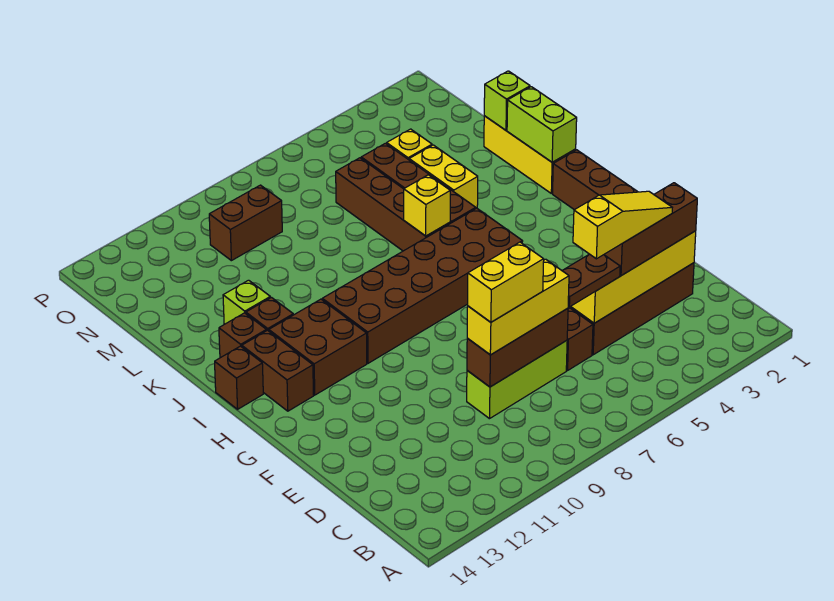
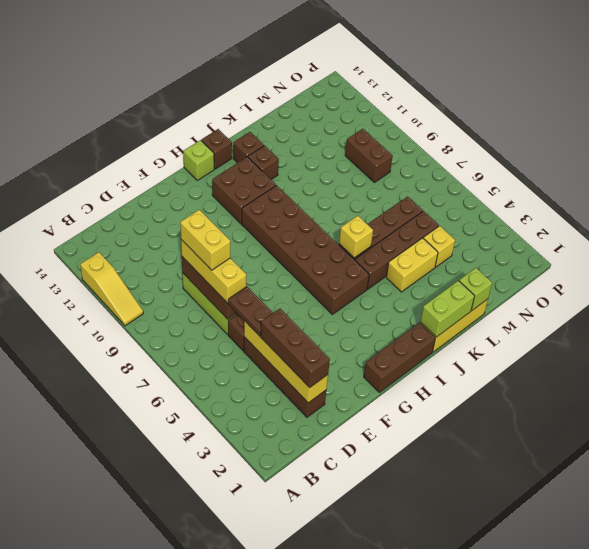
yellow slope D3:D5 level 4 top 5 -> yellow slope A10:A12 level 1 top 12
brown brick H13:I13 level 1 -> none
lime brick K12 level 1 -> lime brick H14 level 1

